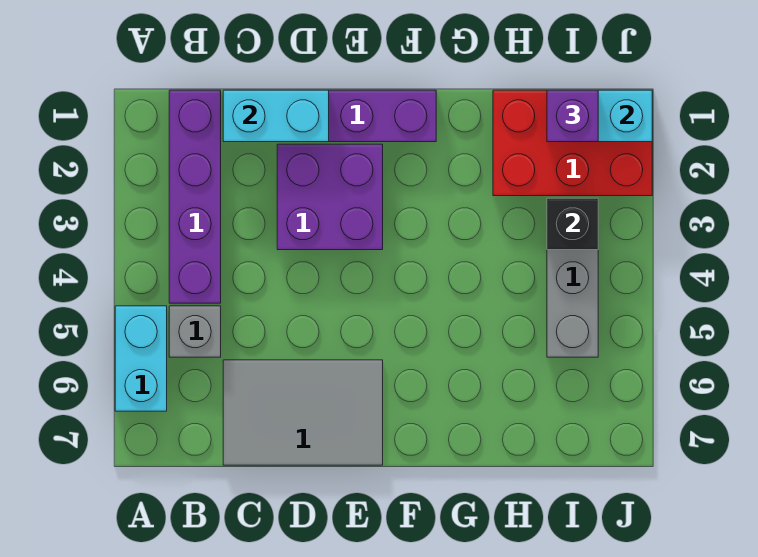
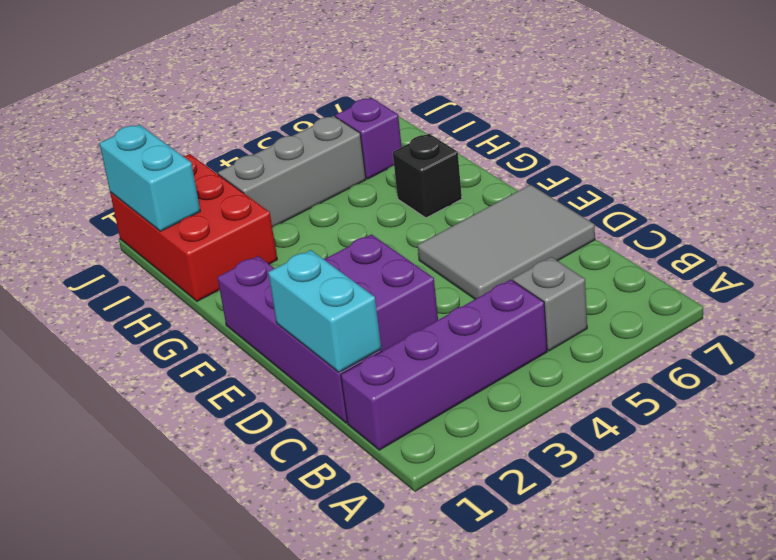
cyan brick A5:A6 level 1 -> none
grey tile C6:E7 level 1 -> grey tile D5:E7 level 1
purple brick I1 level 3 -> purple brick I6 level 1
black brick I3 level 2 -> black brick G6 level 1

